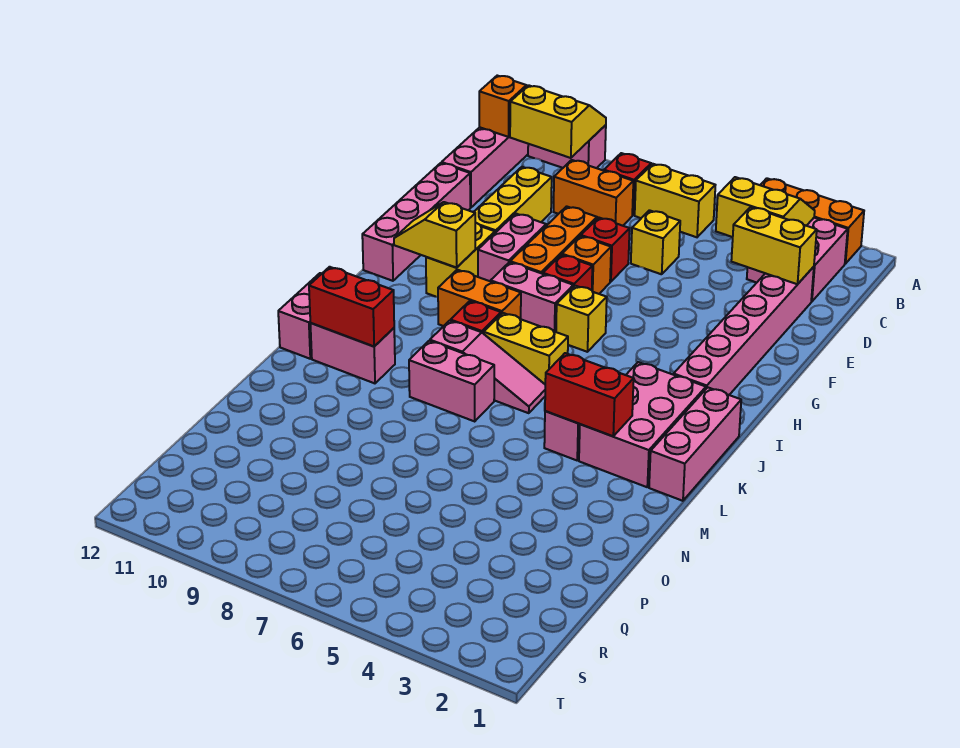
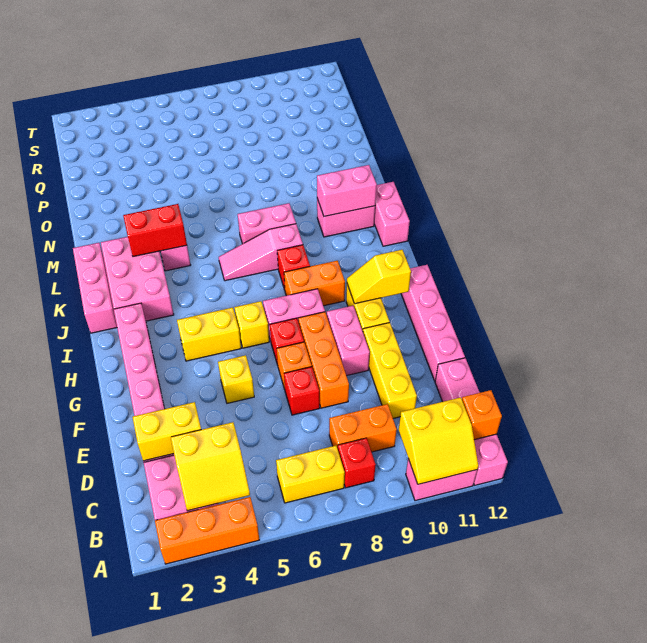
yellow brick D6 level 1 -> yellow brick F5 level 1
yellow slope H10:H11 level 2 top 10 -> yellow slope H10:H11 level 2 top 11
yellow brick J6:J7 level 1 -> yellow brick H4:H5 level 1
red brick L10:L11 level 2 -> pink brick L10:L11 level 2

